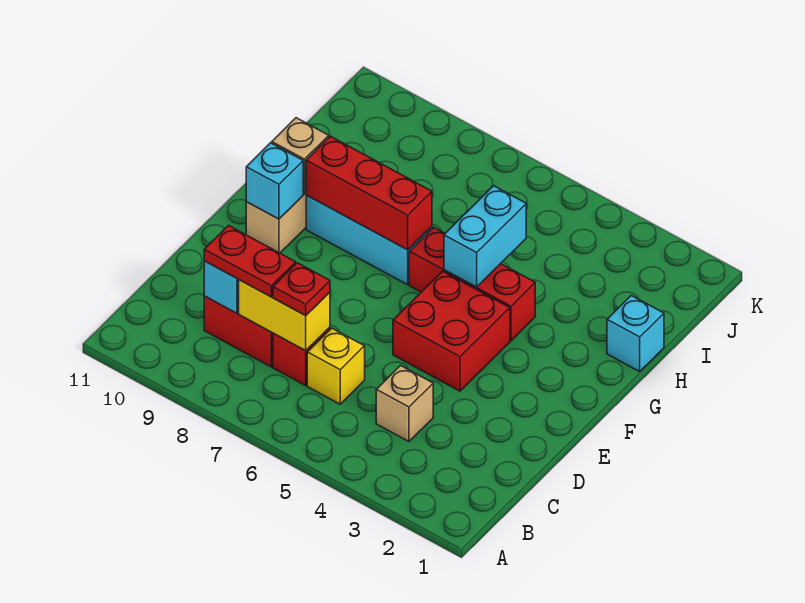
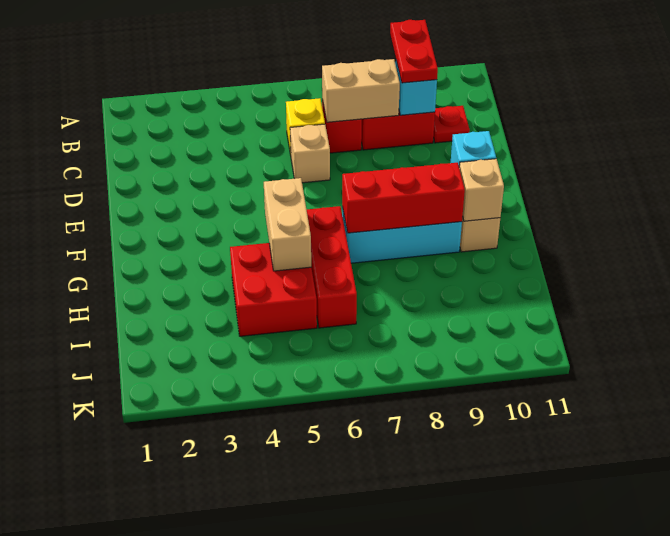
tan brick C4 level 1 -> tan brick D6 level 1
yellow brick C7:C8 level 2 -> tan brick C7:C8 level 2
red plate C7 level 3 -> red plate C10 level 1
red plate C8:C9 level 3 -> red plate B9:C9 level 3
red brick E4:F5 level 1 -> red brick H4:I5 level 1
red brick G4:G6 level 1 -> red brick G6:I6 level 1
cyan brick G5:H5 level 2 -> tan brick G5:H5 level 2
cyan brick H1 level 1 -> none

